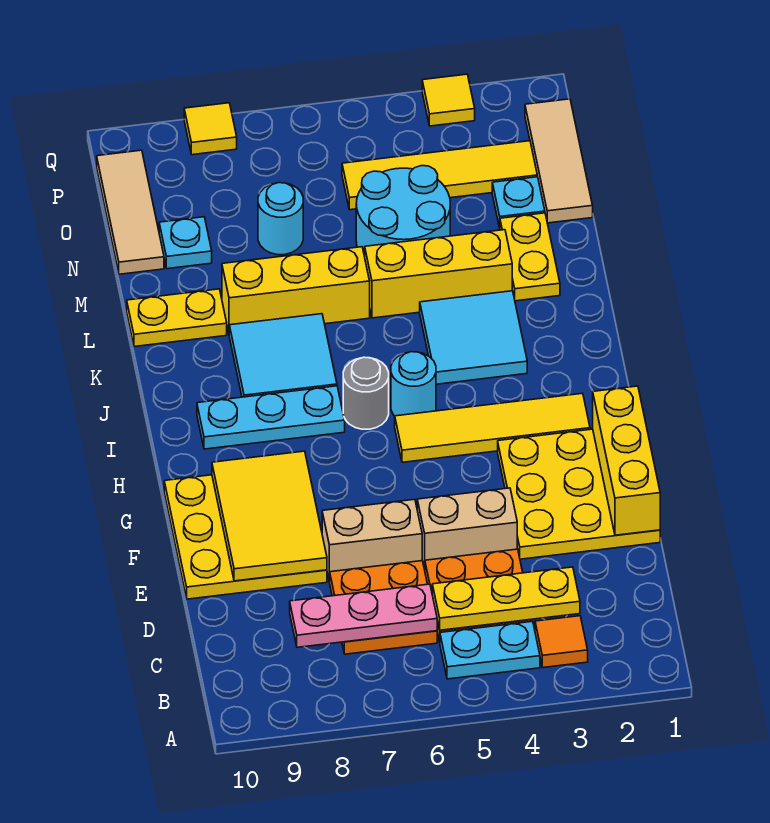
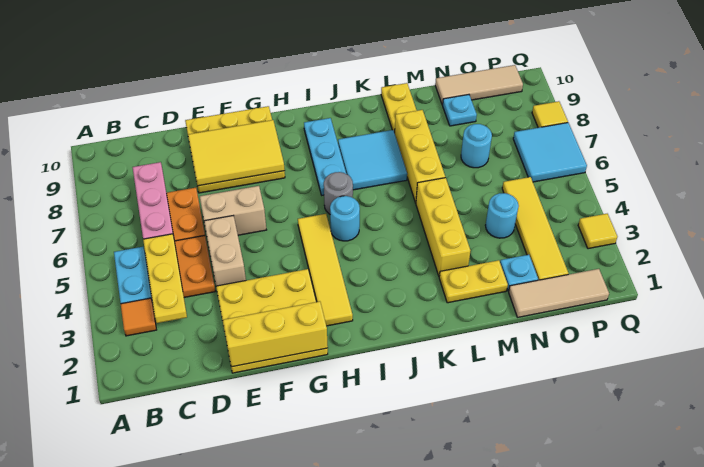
tan brick E6:E7 level 1 -> tan brick E6:F6 level 1
cyan tile J3:K4 level 1 -> cyan tile P6:Q7 level 1
cyan round brick M4:N5 level 1 -> cyan round brick N4 level 1

